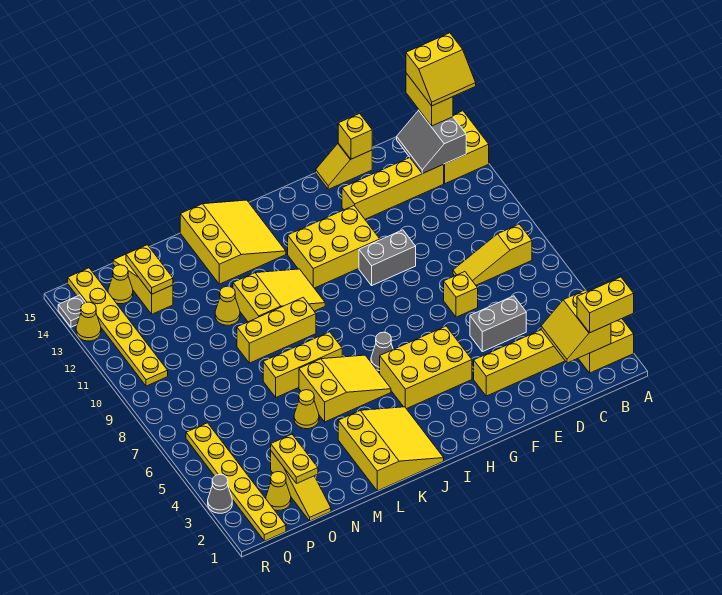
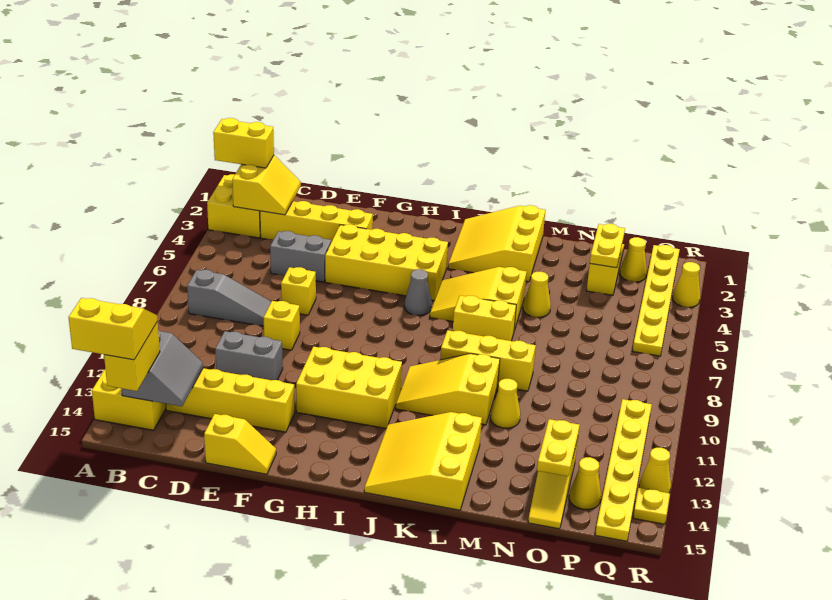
yellow slope B8:D8 level 1 top B -> grey slope B8:D8 level 1 top B
yellow brick E15 level 2 -> yellow brick E9 level 1
grey brick F10:G10 level 1 -> grey brick D11:E11 level 1
yellow brick G4:I5 level 1 -> yellow brick F4:I5 level 1
yellow brick K7:M7 level 1 -> yellow brick K7:L7 level 1
grey cone R3 level 1 -> yellow cone R3 level 1
grey plate R14 level 1 -> yellow plate R14 level 1

